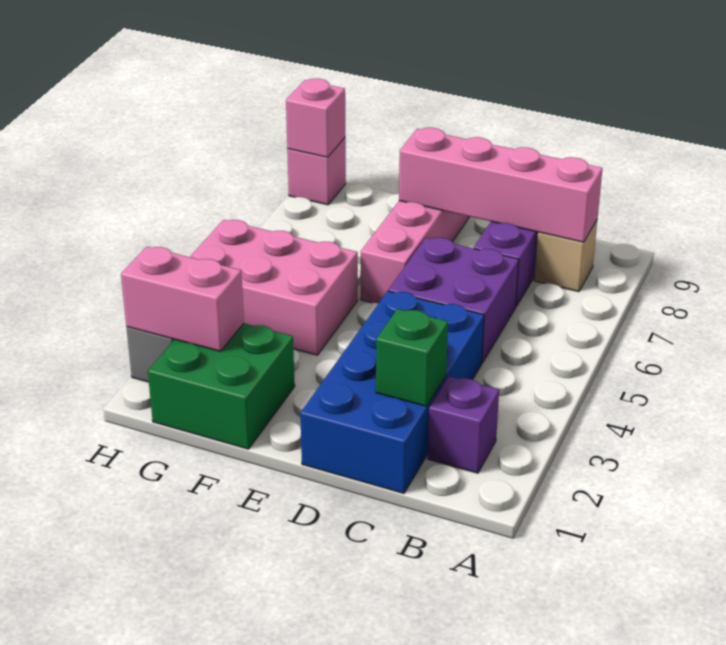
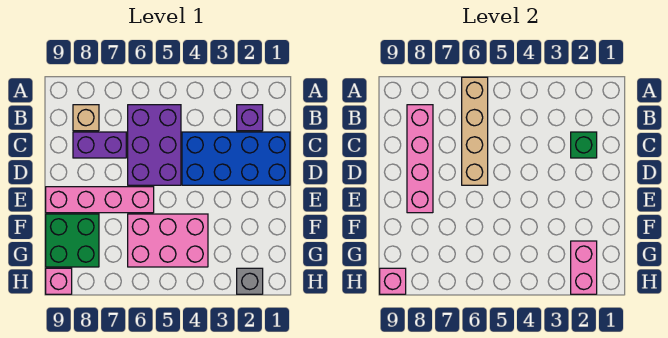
none -> tan brick A6:D6 level 2
purple brick C5:D6 level 1 -> purple brick B5:D6 level 1
green brick F1:G2 level 1 -> green brick F8:G9 level 1
pink brick F4:H5 level 1 -> pink brick F4:G6 level 1

